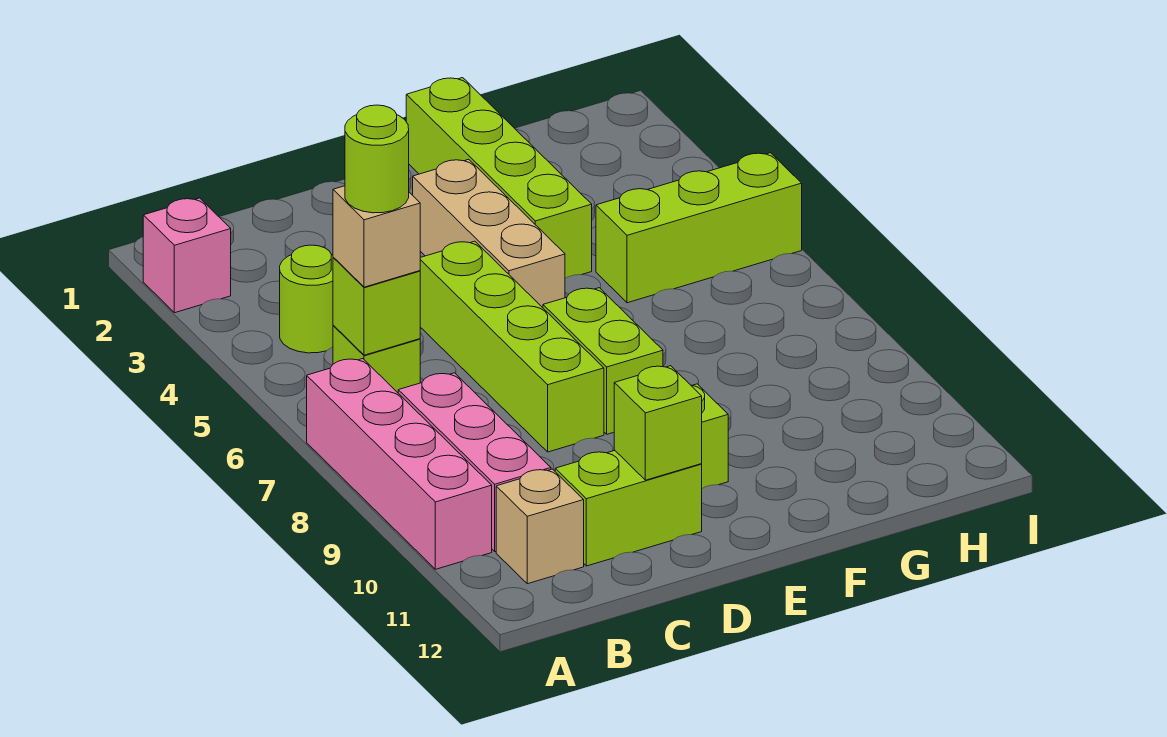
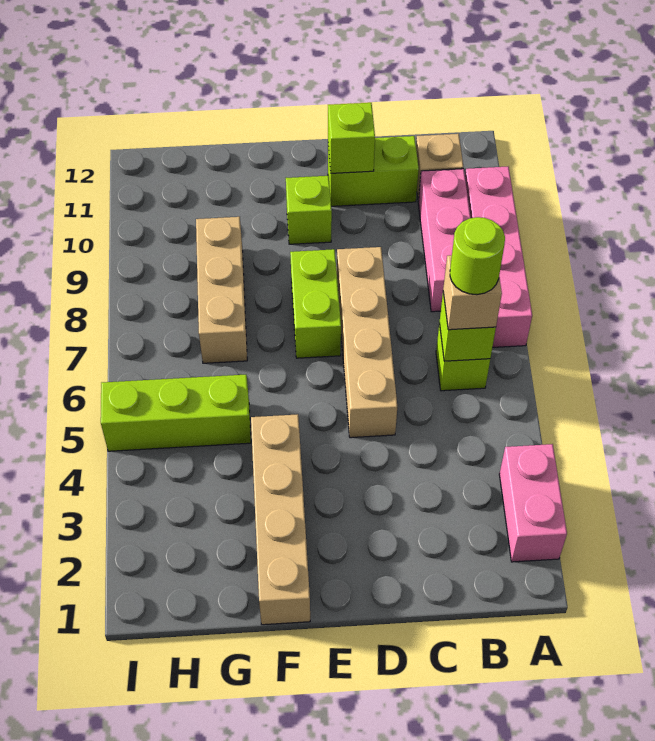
pink brick A2 level 1 -> pink brick A2:A3 level 1
lime round brick B4 level 1 -> none
lime brick D5:D8 level 1 -> tan brick D5:D8 level 1
tan brick E3:E5 level 1 -> tan brick G7:G9 level 1
lime brick F1:F4 level 1 -> tan brick F1:F4 level 1

